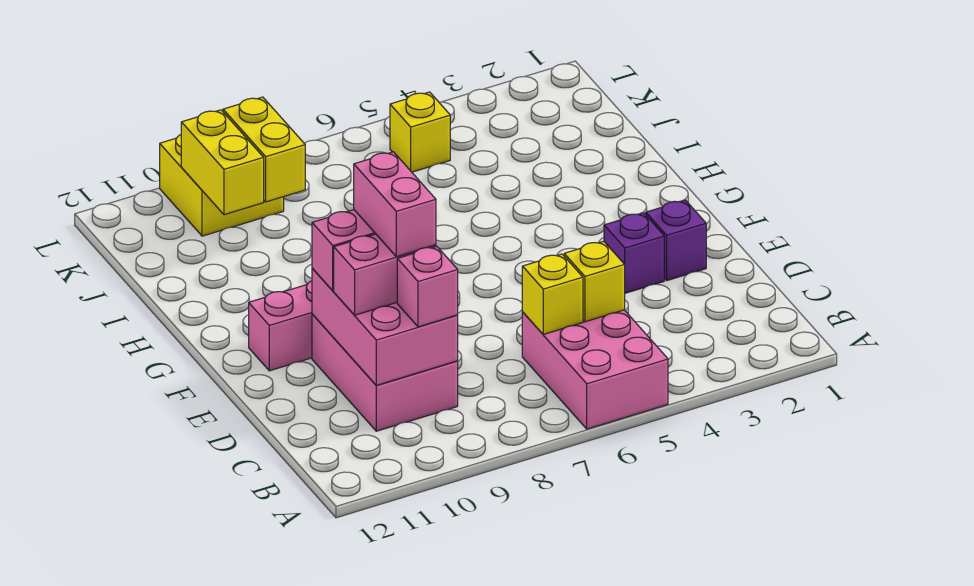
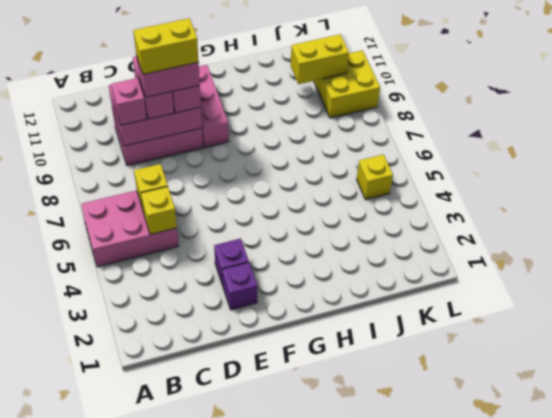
yellow brick J9:K9 level 2 -> yellow brick D9:E9 level 5

